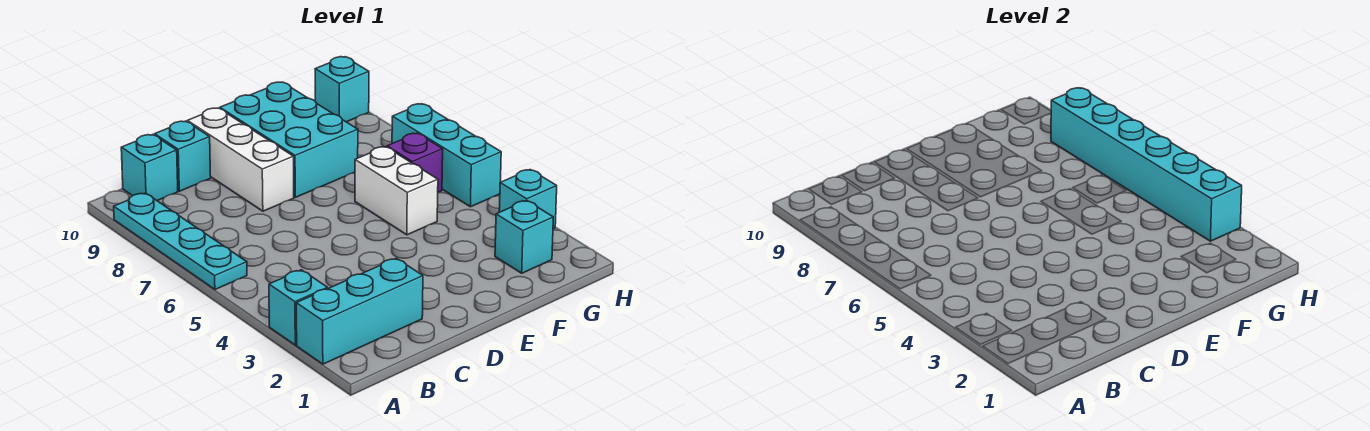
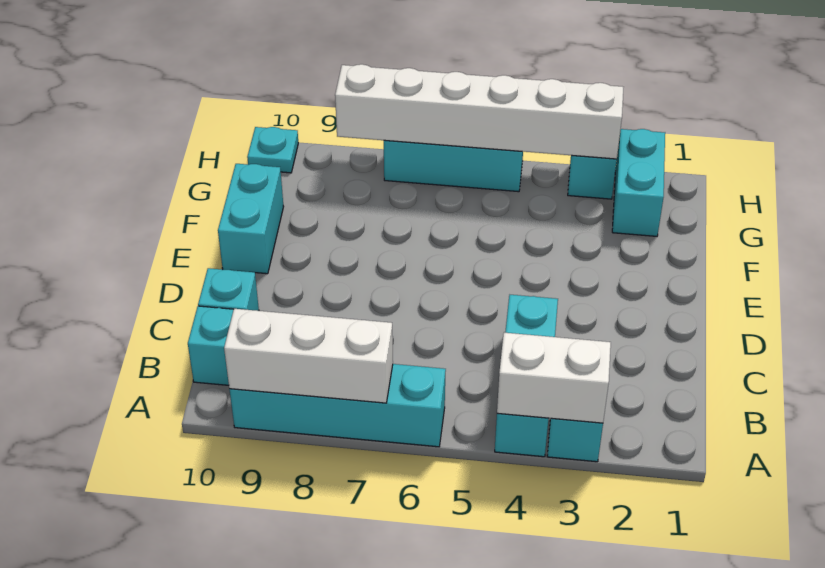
cyan brick A2:C2 level 1 -> cyan brick A4:C4 level 1
cyan plate A6:A9 level 1 -> cyan brick A6:A9 level 1
white brick D8:D10 level 1 -> white brick A7:A9 level 2
cyan brick E8:F10 level 1 -> cyan brick E10:F10 level 1
white brick F5:F6 level 1 -> white brick A3:A4 level 2
cyan brick G2 level 1 -> cyan brick G2:H2 level 1
purple brick G6 level 1 -> none
cyan brick H3:H8 level 2 -> white brick H3:H8 level 2
cyan brick H10 level 1 -> cyan plate H10 level 1

